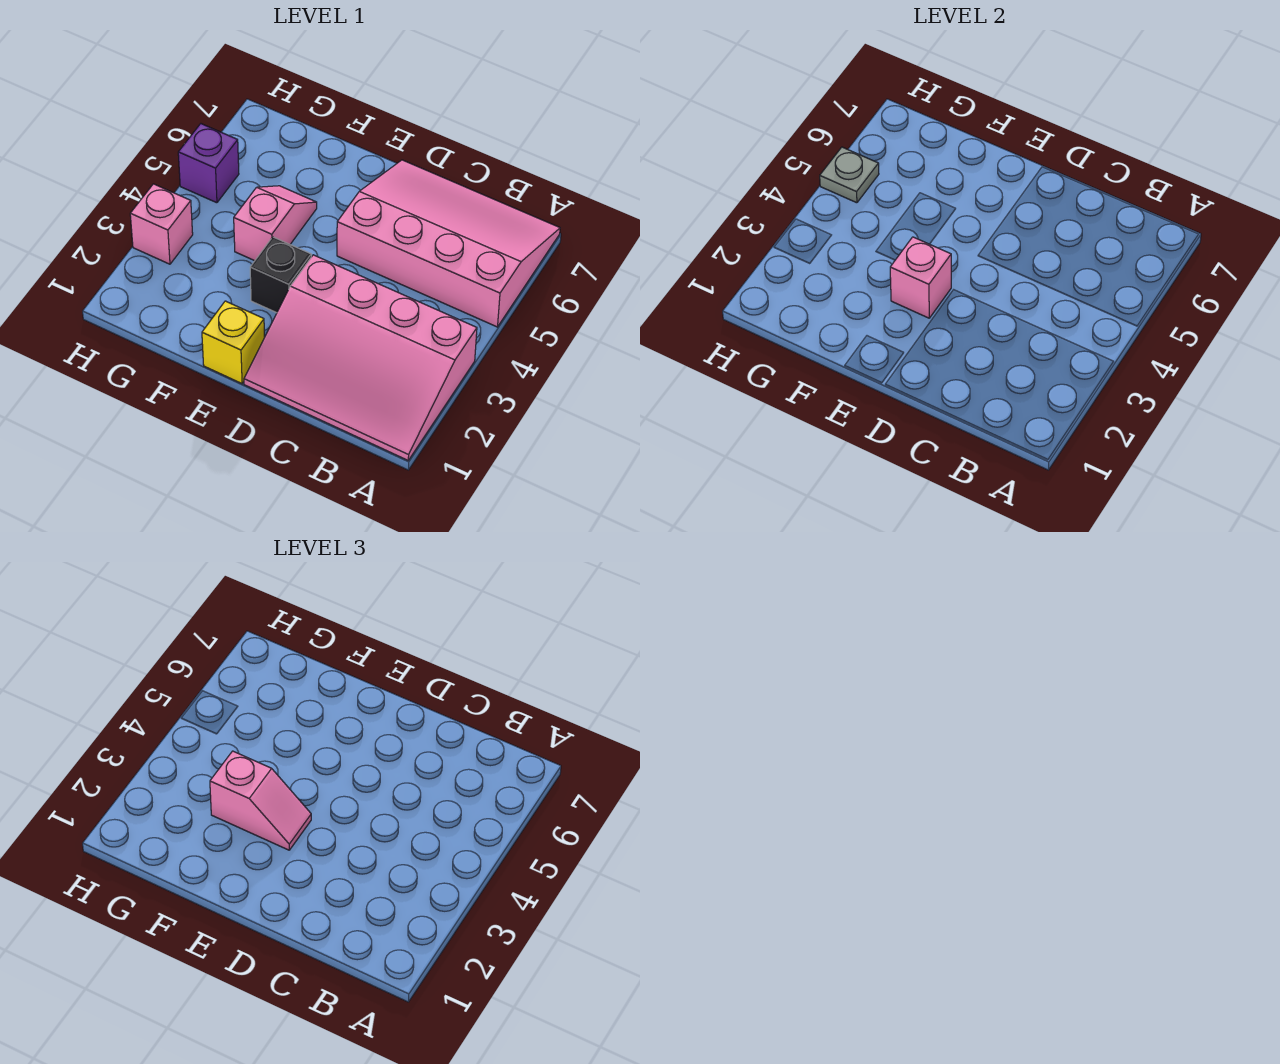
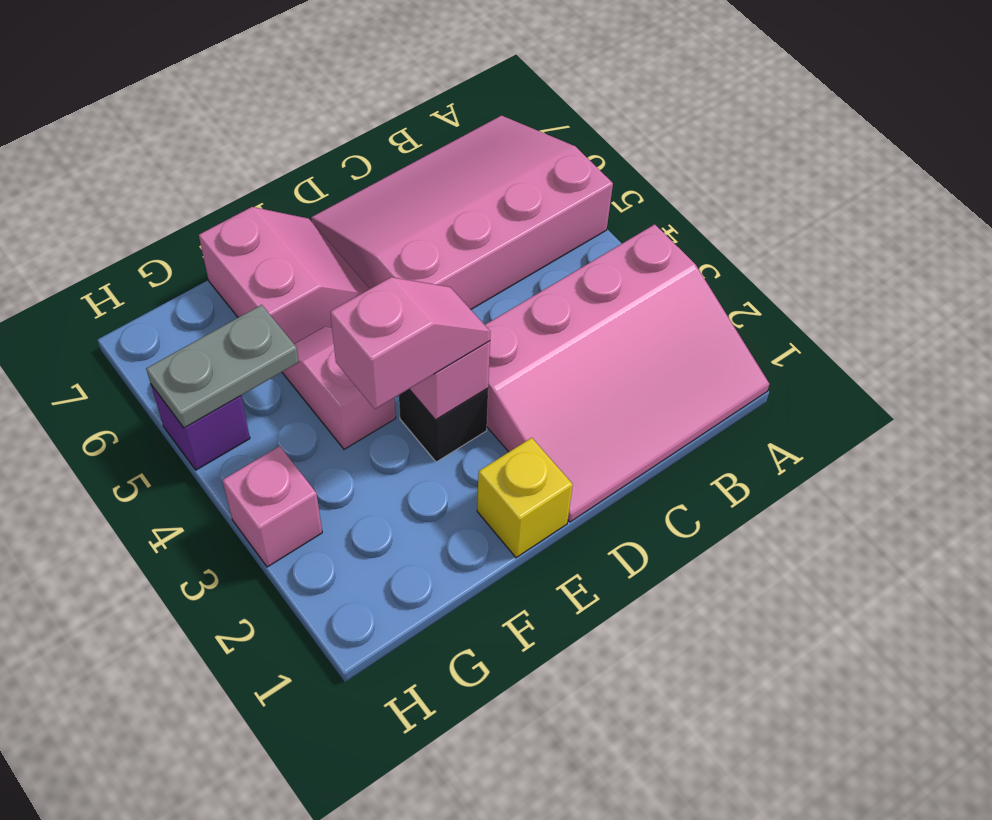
none -> pink slope E6:F7 level 1 top F
grey plate H5 level 2 -> grey plate G5:H5 level 2

